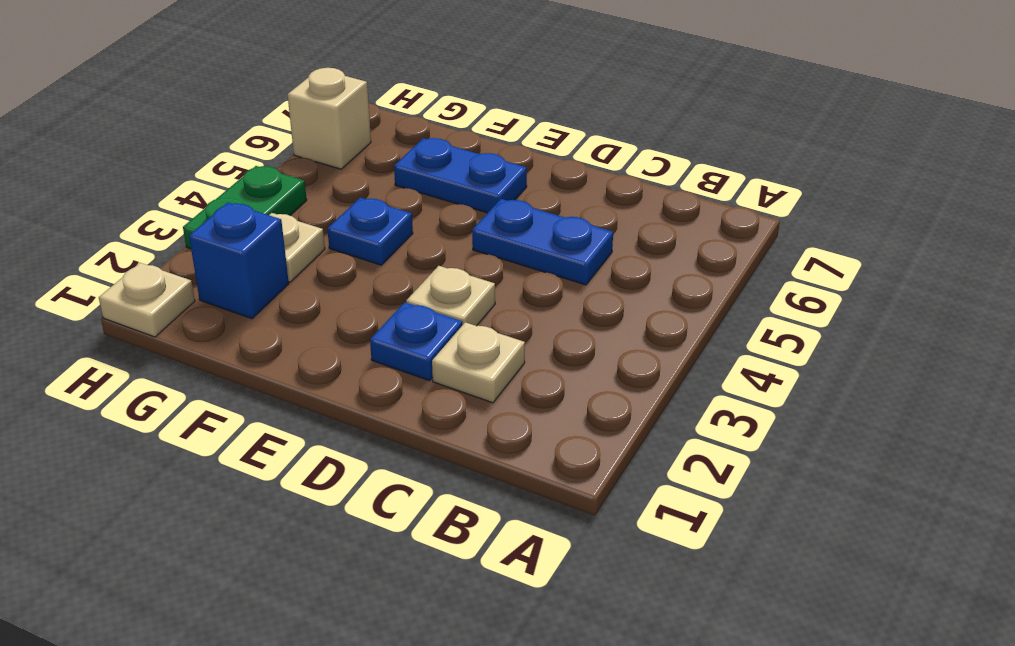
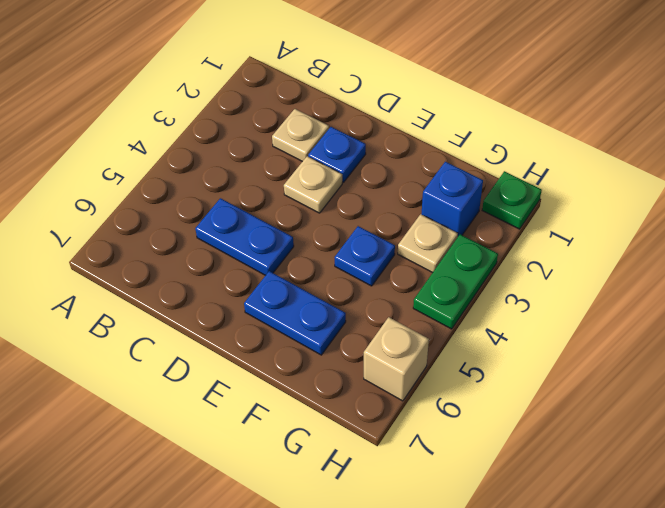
tan plate H1 level 1 -> green plate H1 level 1

